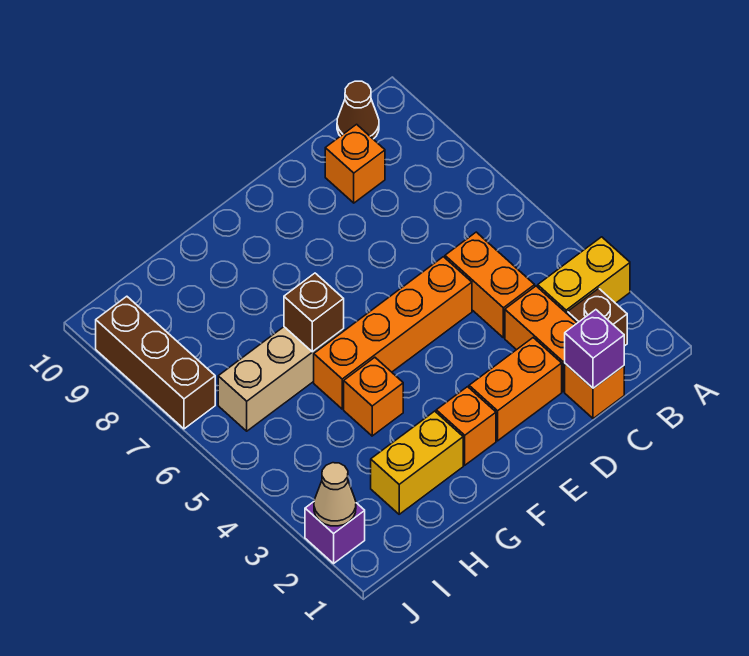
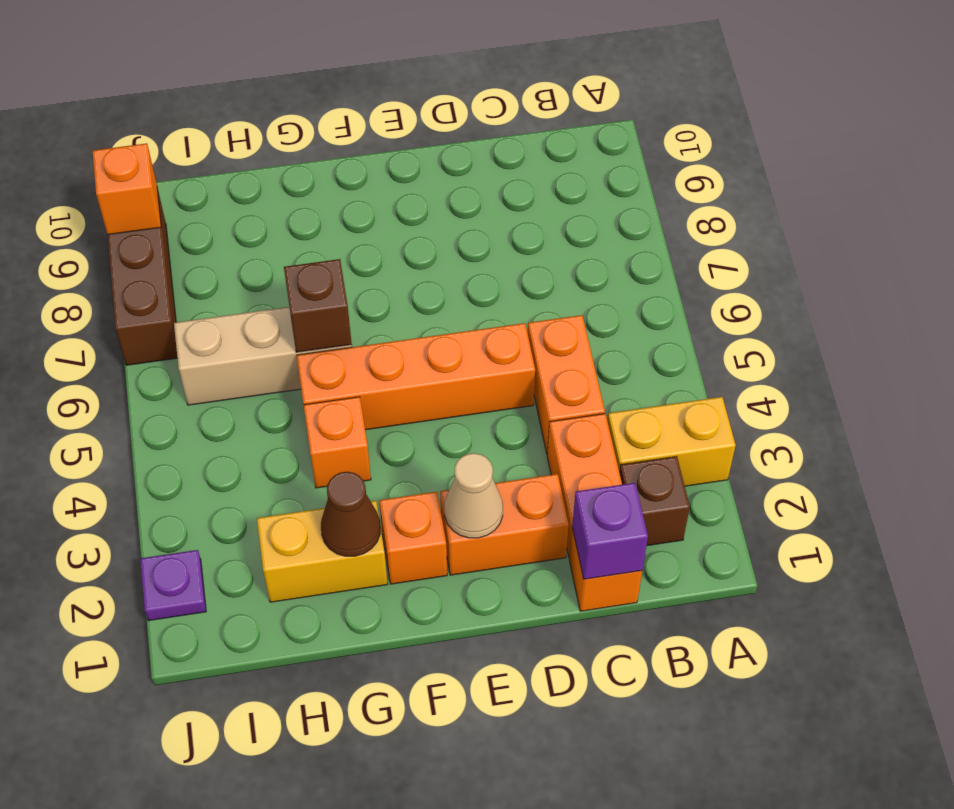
brown cone B10 level 1 -> brown cone G2 level 2
orange brick C9 level 1 -> orange brick J9 level 2
purple brick J2 level 1 -> purple plate J2 level 1
tan cone J2 level 2 -> tan cone E2 level 2

